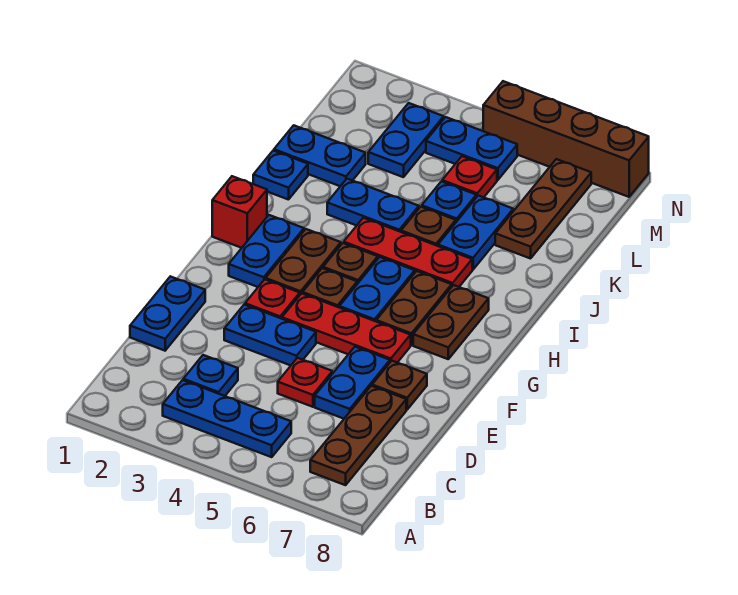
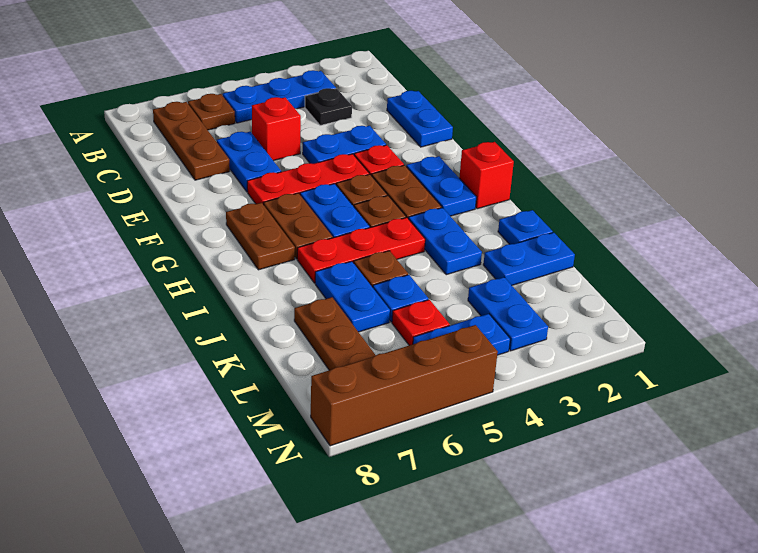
blue plate C3 level 1 -> black plate C3 level 1
red plate D5 level 1 -> red brick D5 level 1
brown plate E7 level 1 -> brown plate B6 level 1
blue plate J3:J4 level 1 -> blue plate I3:J3 level 1

